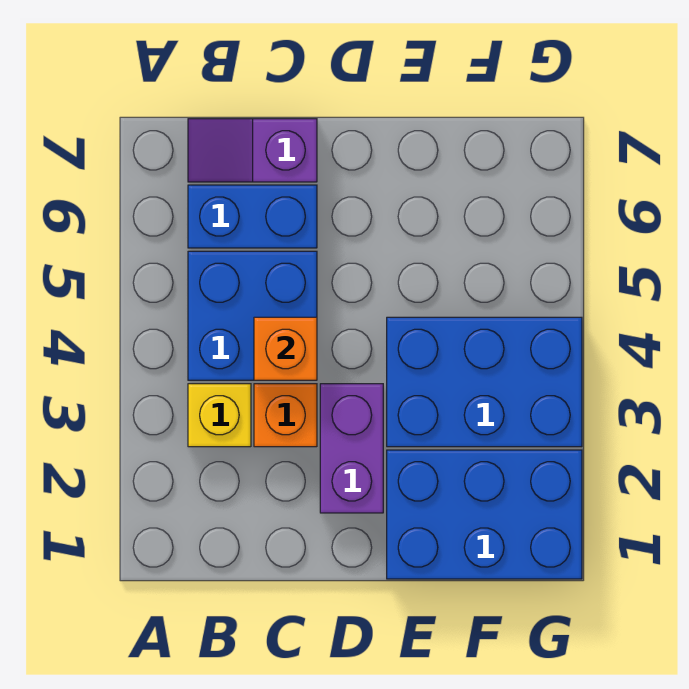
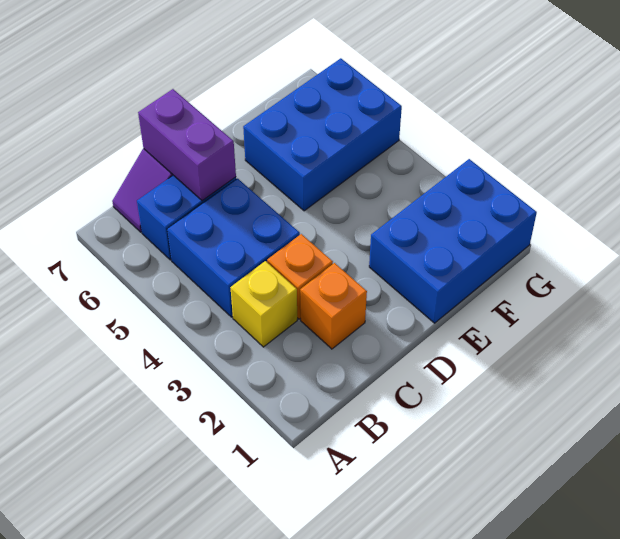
orange brick C4 level 2 -> orange brick C2 level 1
purple brick D2:D3 level 1 -> purple brick C6:C7 level 2
blue brick E3:G4 level 1 -> blue brick E5:G6 level 1

